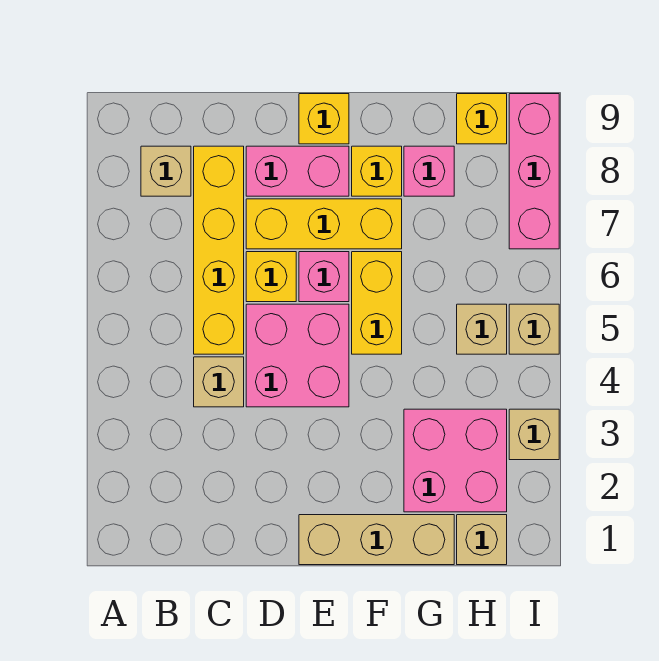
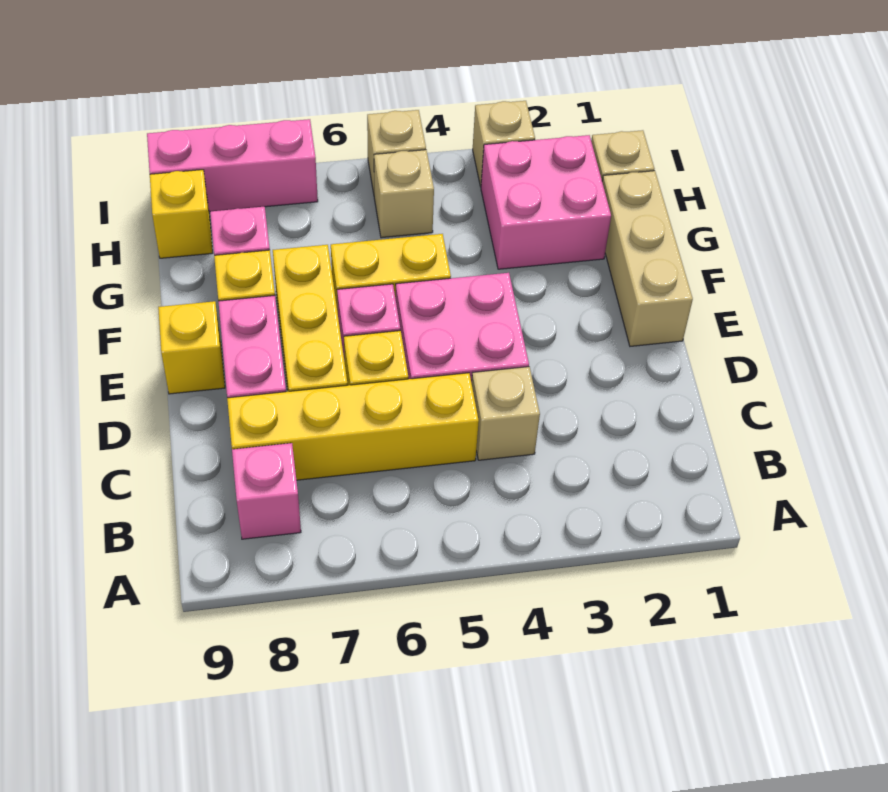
tan brick B8 level 1 -> pink brick B8 level 1

